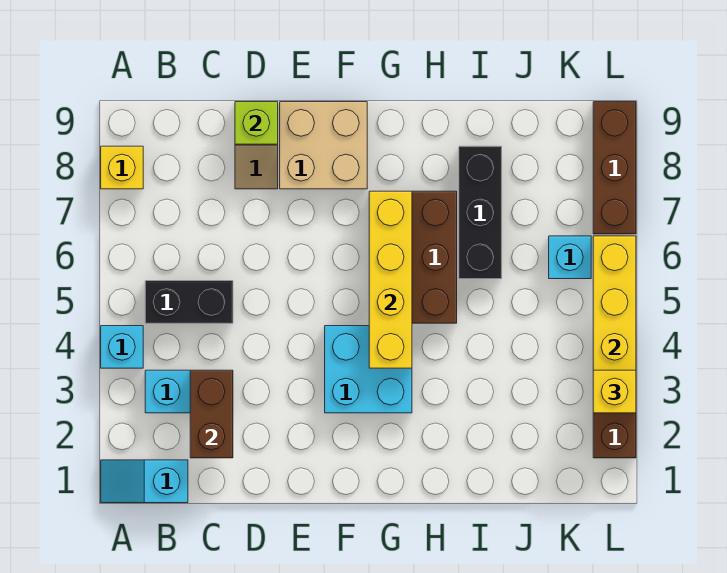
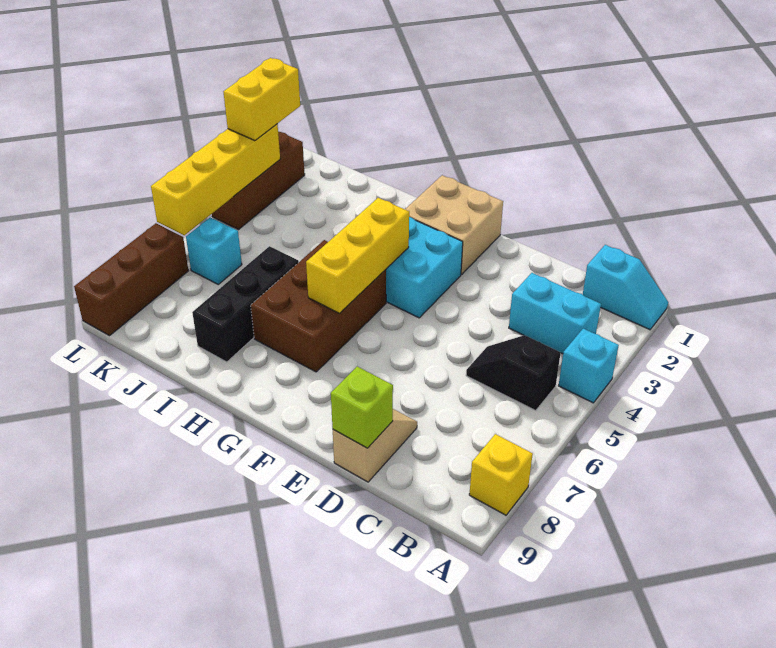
black brick B5:C5 level 1 -> black slope B5:C5 level 1 top B
brown brick C2:C3 level 2 -> none
tan brick E8:F9 level 1 -> tan brick F1:G2 level 1
yellow brick G4:G7 level 2 -> yellow brick G4:G6 level 2
yellow brick L3 level 3 -> yellow brick L2:L3 level 3

